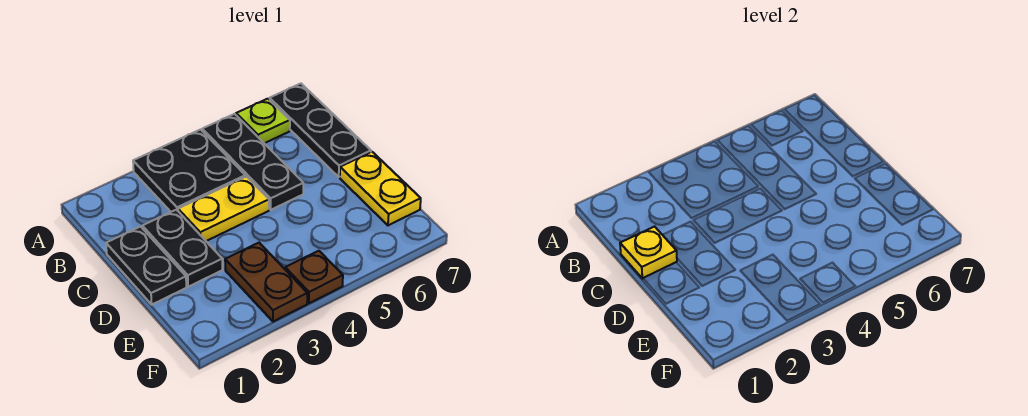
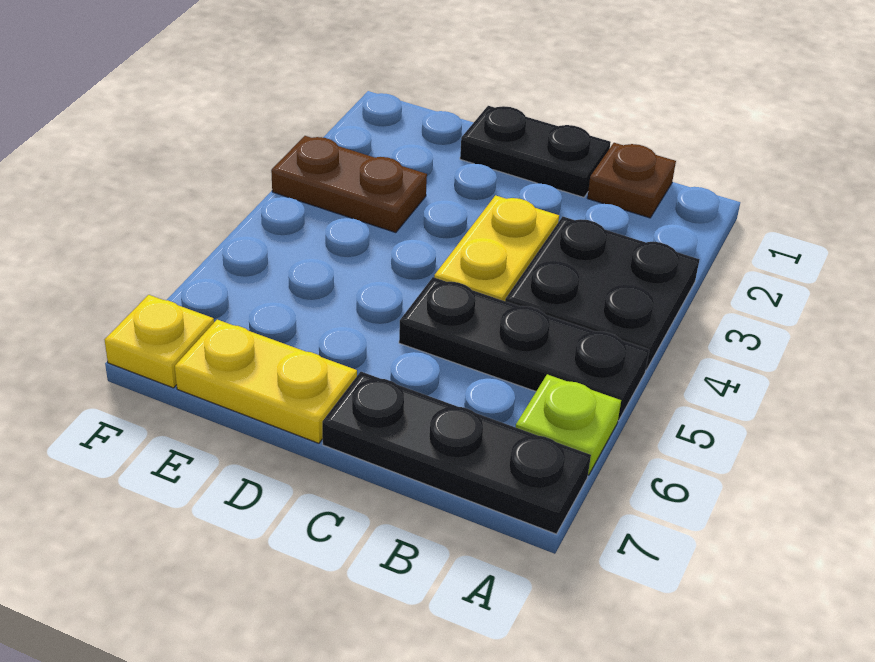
yellow plate C1 level 2 -> yellow plate F7 level 1
black plate C2:D2 level 1 -> none
brown plate F4 level 1 -> brown plate B1 level 1

